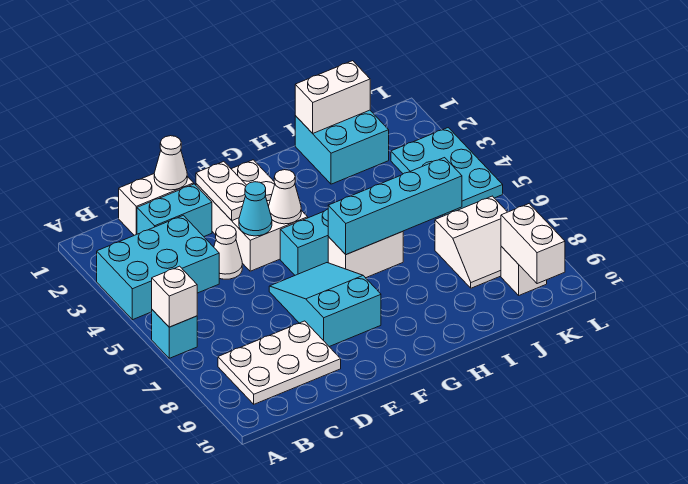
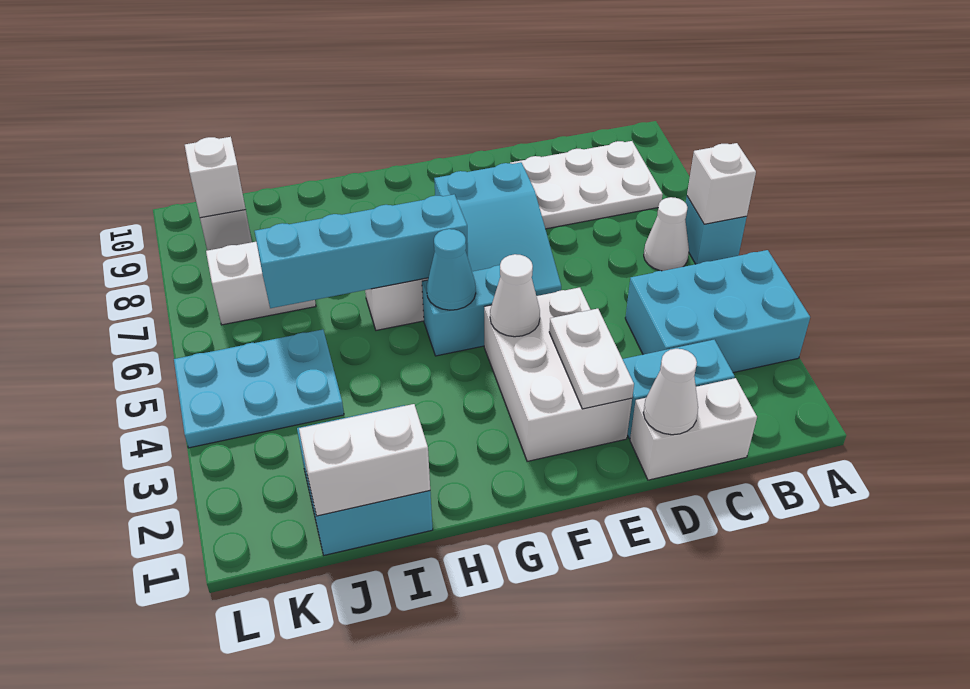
white cone D4 level 1 -> white cone B6 level 1
cyan cone E4 level 2 -> cyan cone G5 level 2
cyan plate K3:L5 level 1 -> cyan plate J4:L5 level 1
white brick K9:K10 level 2 -> white brick K9 level 2

